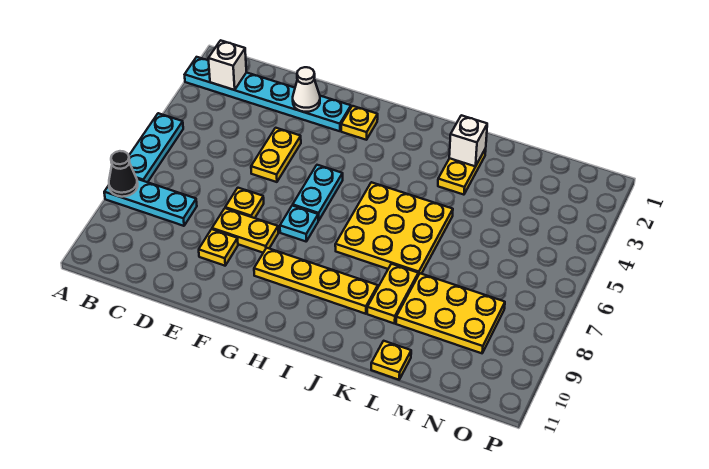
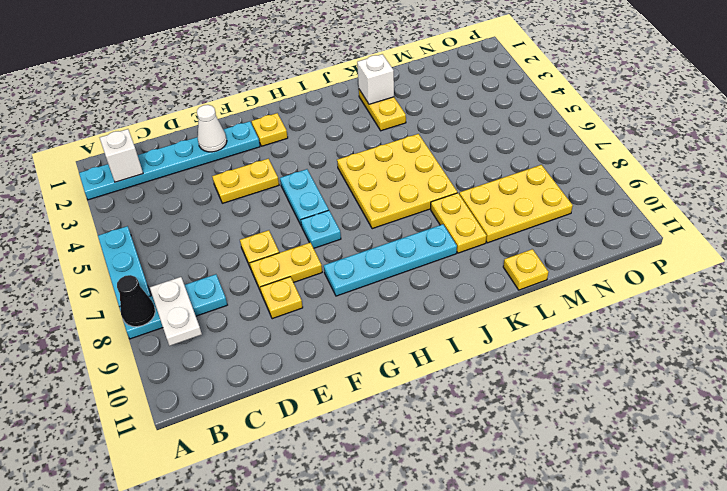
none -> white plate B8:B9 level 2
yellow plate E4:E5 level 1 -> yellow plate E4:F4 level 1
yellow plate G9:J9 level 1 -> cyan plate G9:J9 level 1

